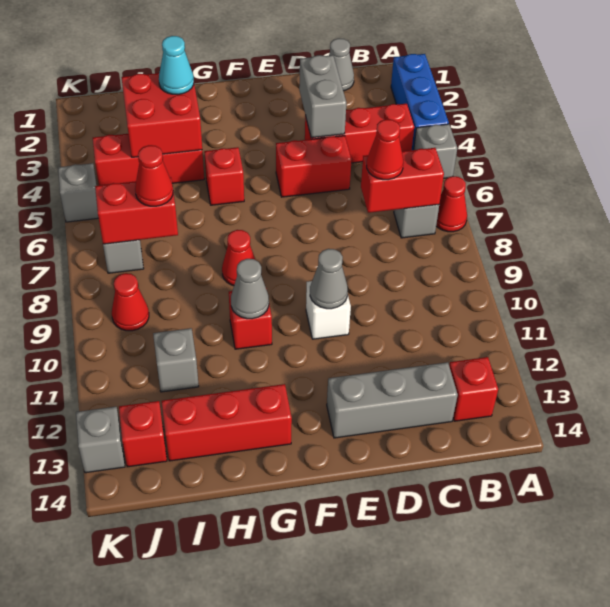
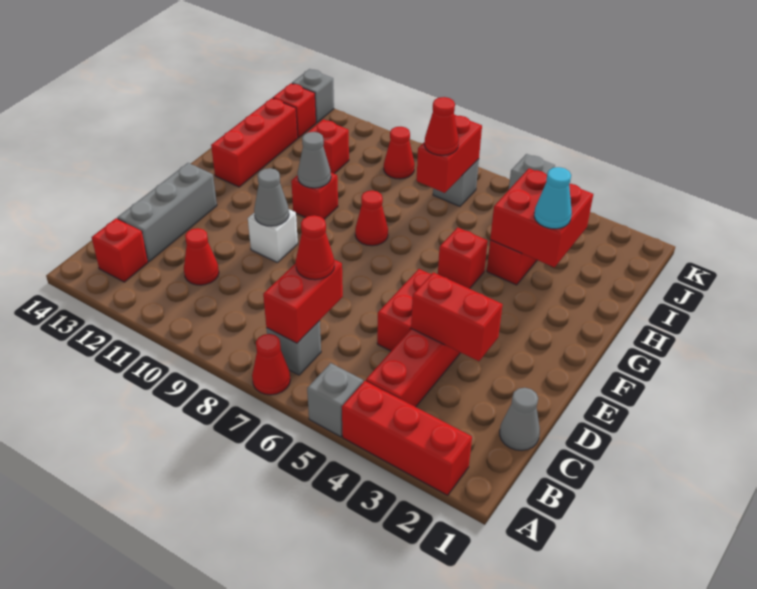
blue brick A2:A4 level 1 -> red brick A2:A4 level 1
none -> red cone C11 level 1
grey brick D3:D4 level 2 -> red brick D3:D4 level 2
grey brick I11 level 1 -> red brick I11 level 1

